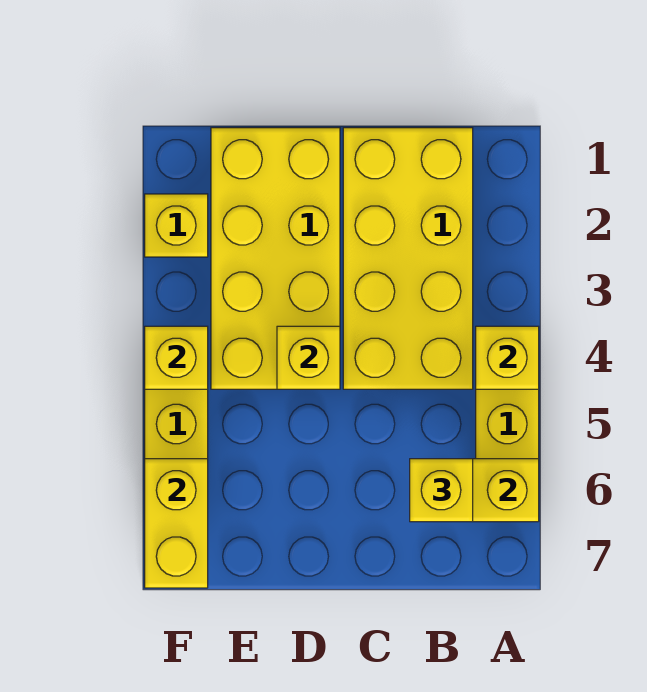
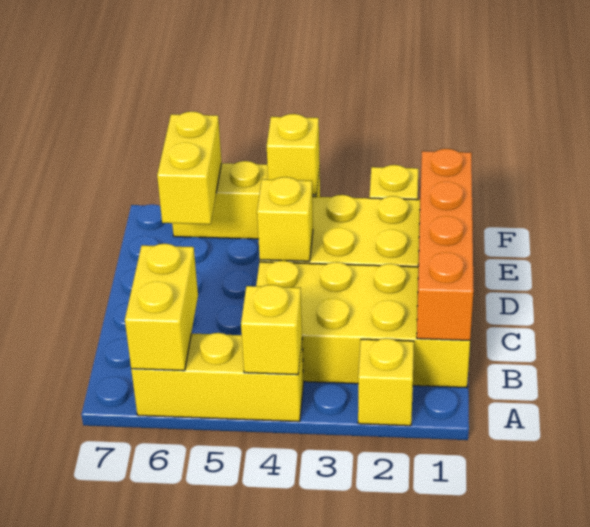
none -> orange brick B1:E1 level 2
yellow brick B6 level 3 -> yellow brick A2 level 1
yellow brick F6:F7 level 2 -> yellow brick E6:F6 level 2

